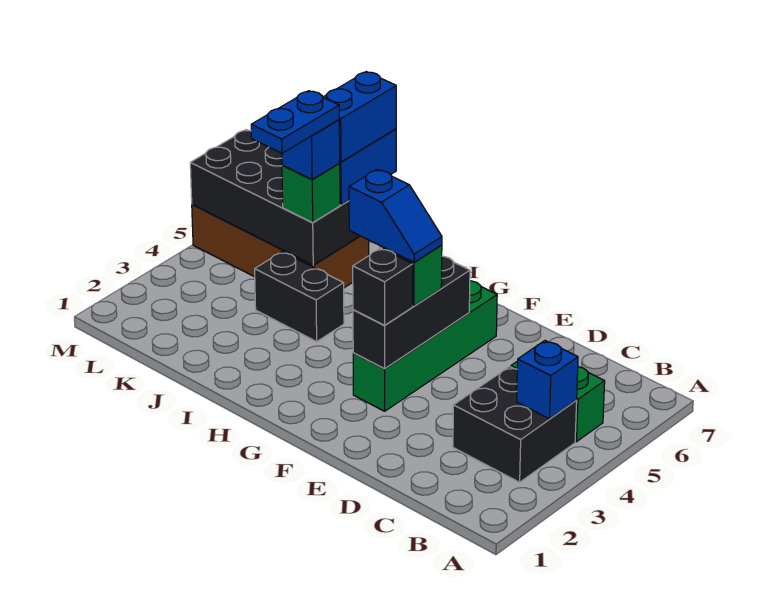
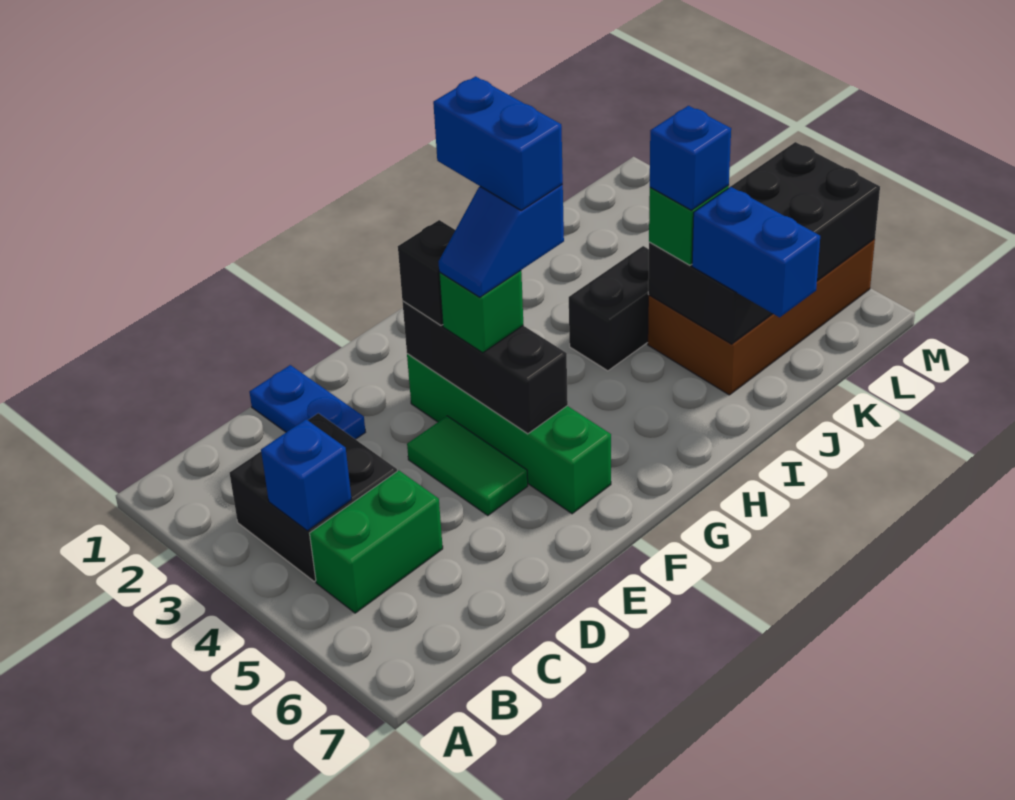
none -> green tile E4:E5 level 1
blue plate J4:J5 level 5 -> blue plate D1:D2 level 1
blue brick J6:J7 level 4 -> blue brick G3:G4 level 5

